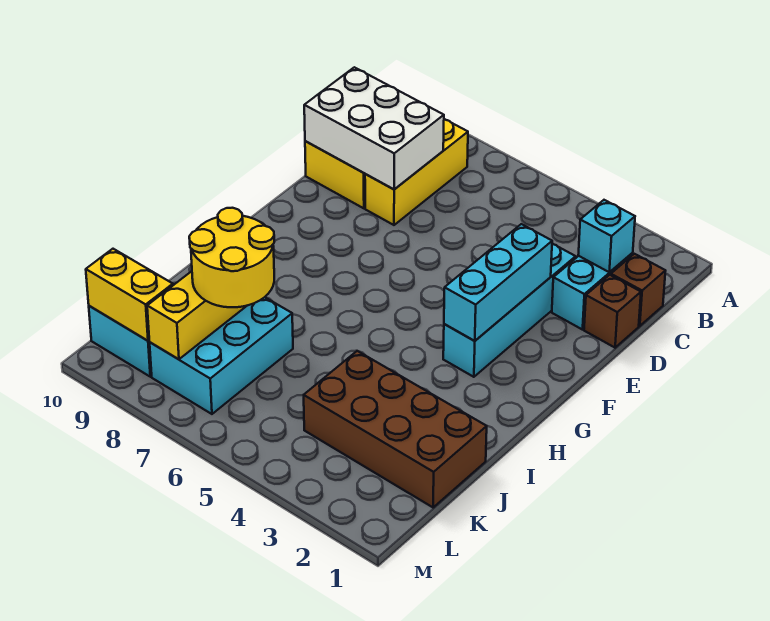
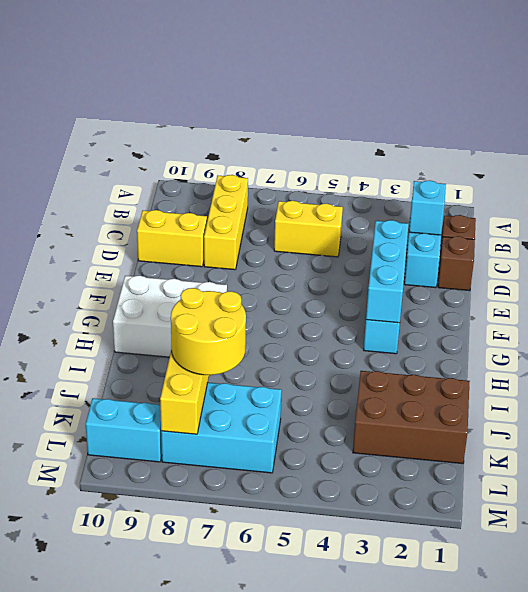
white brick C8:D10 level 2 -> white brick G8:H10 level 1
brown brick J1:K4 level 1 -> brown brick J1:K3 level 1
cyan brick J7:L8 level 1 -> cyan brick K6:L8 level 1
yellow brick L9:L10 level 2 -> yellow brick C5:C6 level 1

